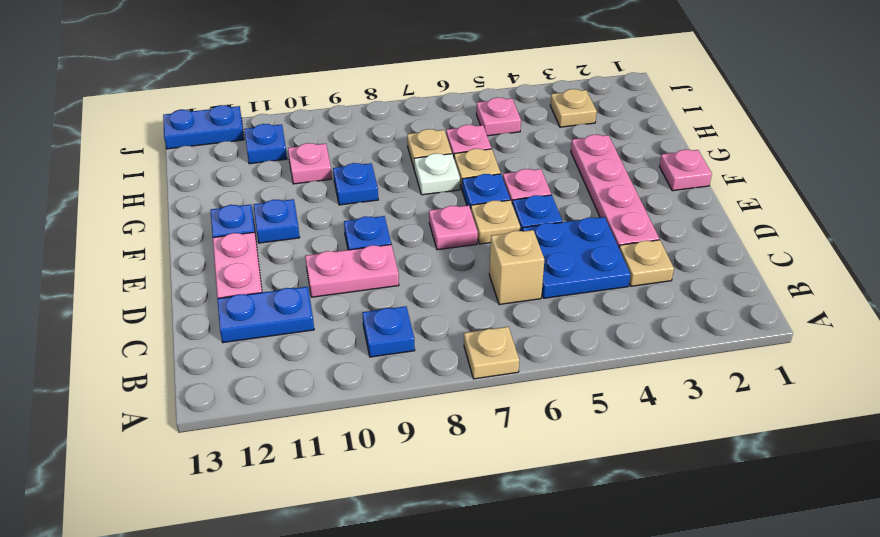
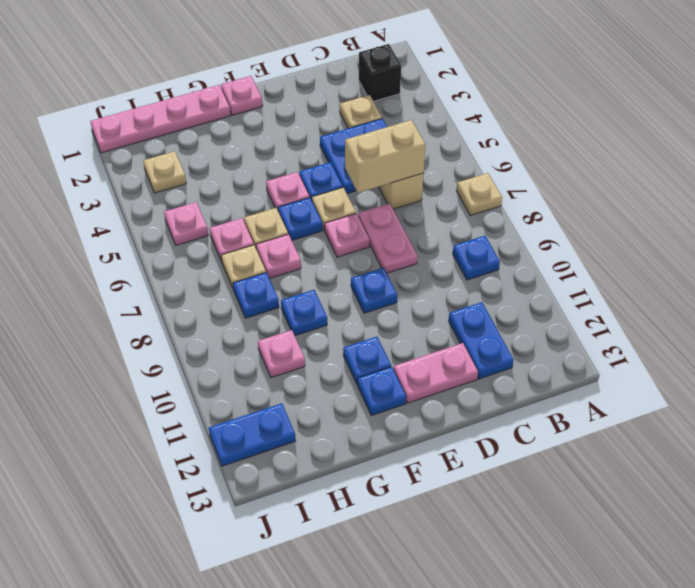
none -> black brick B2 level 1
none -> tan brick C6:D6 level 2
pink plate D3:G3 level 1 -> pink plate G1:J1 level 1
pink plate D9:D10 level 1 -> pink plate D7:D8 level 1
white plate G7 level 1 -> pink plate G7 level 1
blue plate I11 level 1 -> blue plate H8 level 1
blue plate J12:J13 level 1 -> blue plate I12:J12 level 1

